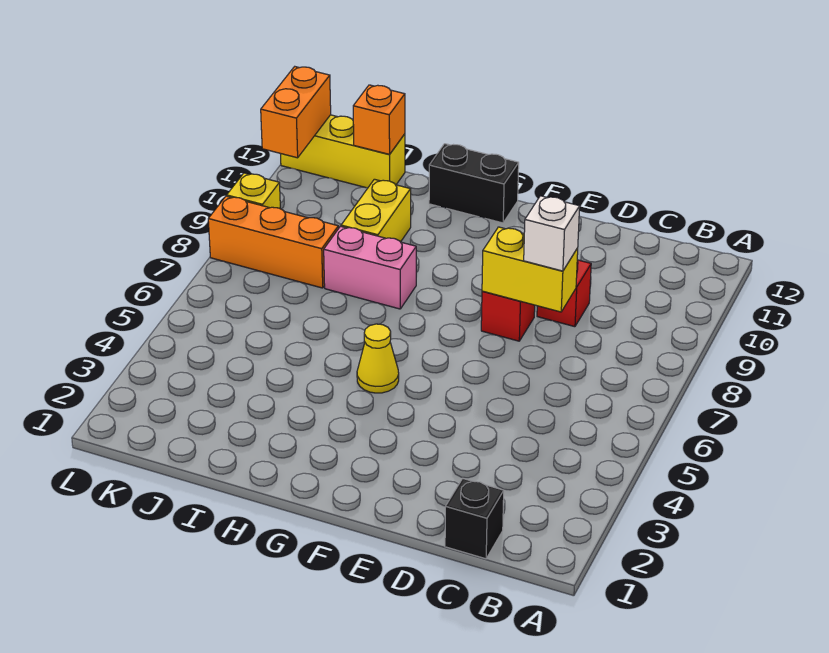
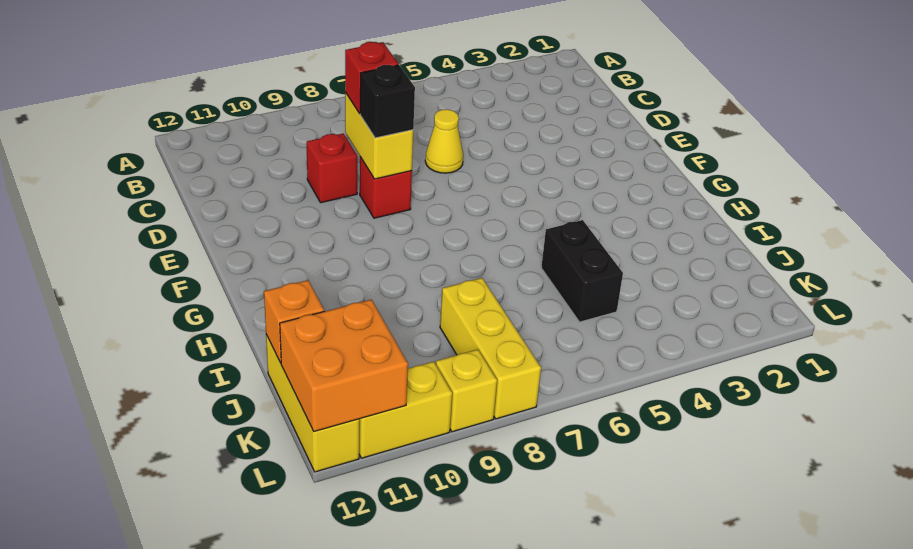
black brick C1 level 1 -> black brick E8 level 3
white brick D8 level 3 -> red brick D8 level 3
yellow cone G5 level 1 -> yellow cone D6 level 1
black brick G12:H12 level 1 -> black brick I5:J5 level 1
pink brick H8:I8 level 1 -> none
yellow brick I9:I10 level 1 -> yellow brick L10:L11 level 1
orange brick J8:L8 level 1 -> yellow brick J8:L8 level 1
orange brick L11:L12 level 2 -> orange brick K11:L12 level 2

